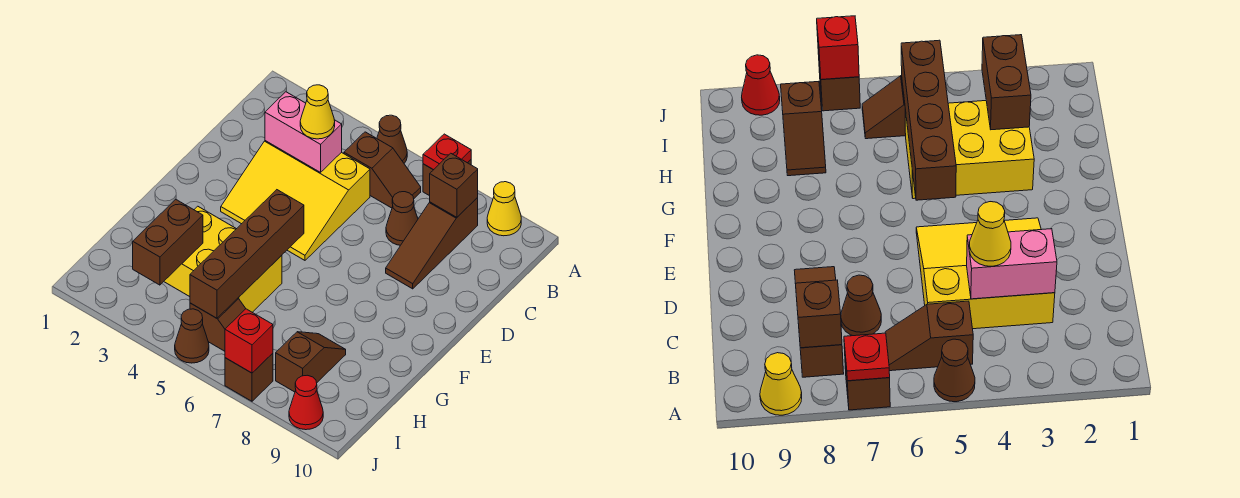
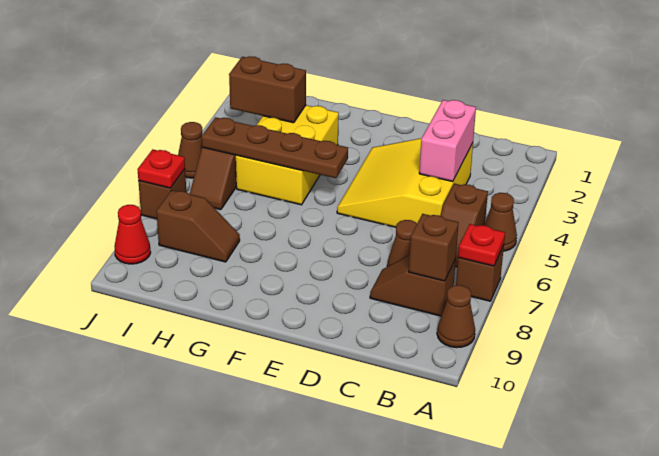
yellow cone A9 level 1 -> brown cone A9 level 1
brown slope B8:D8 level 1 top B -> brown slope B8:C8 level 1 top B
yellow cone C4 level 3 -> none
brown brick F5:I5 level 2 -> brown plate F5:I5 level 2
red brick J7 level 2 -> red plate J7 level 2

